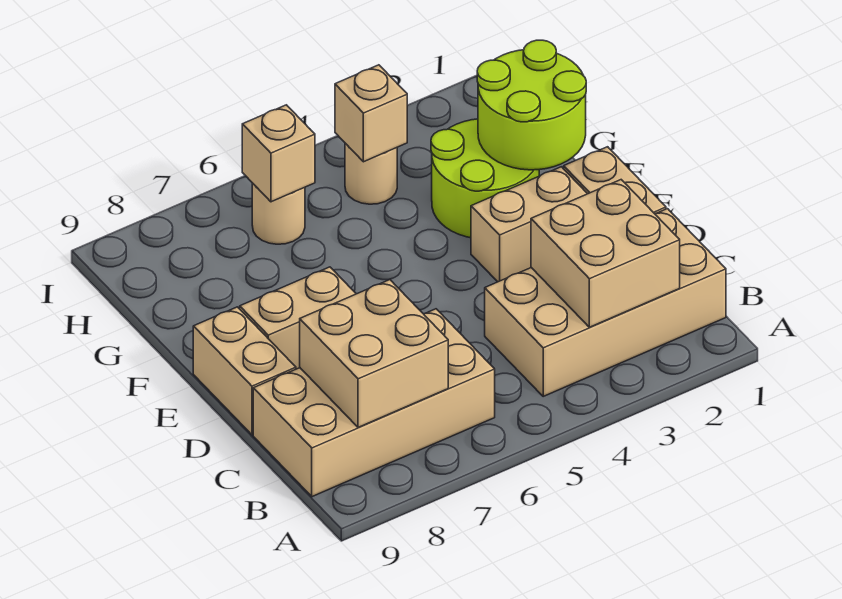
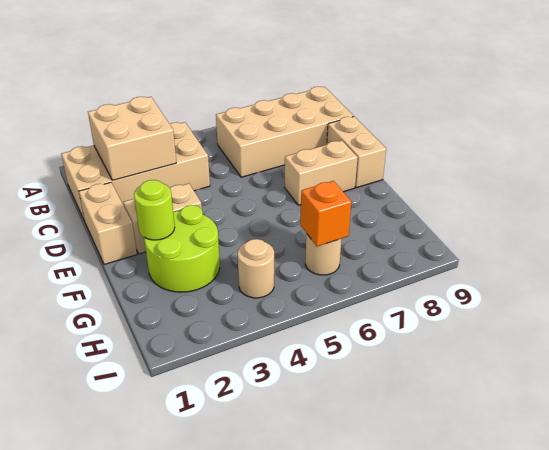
tan brick B7:C8 level 2 -> none
lime round brick F1:G2 level 2 -> lime round brick F2 level 2
tan brick H4 level 2 -> none
tan brick H6 level 2 -> orange brick H6 level 2

